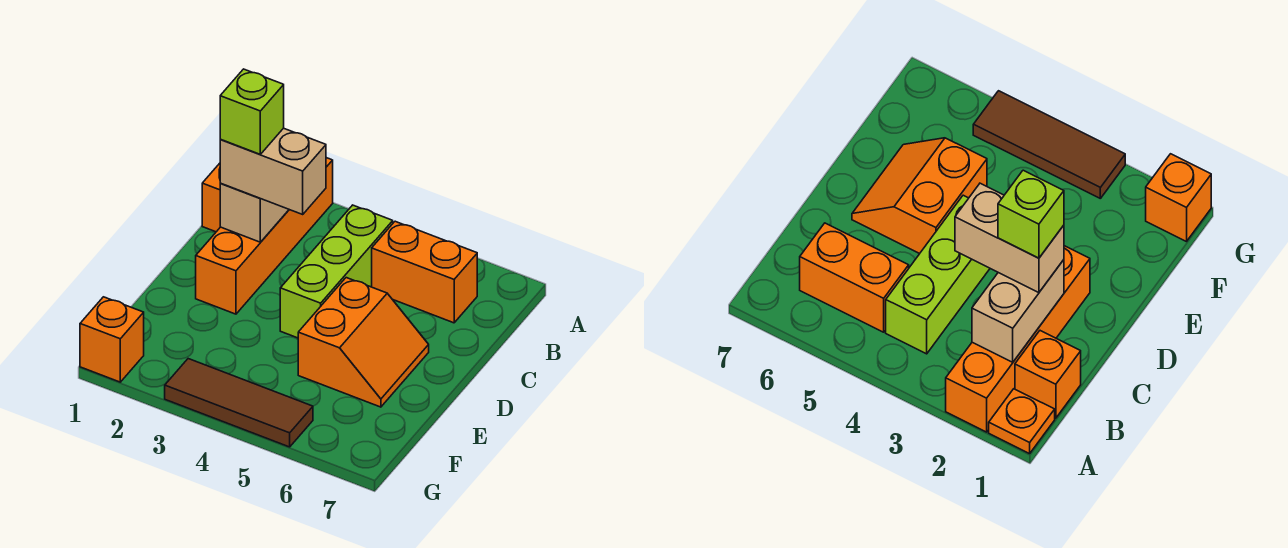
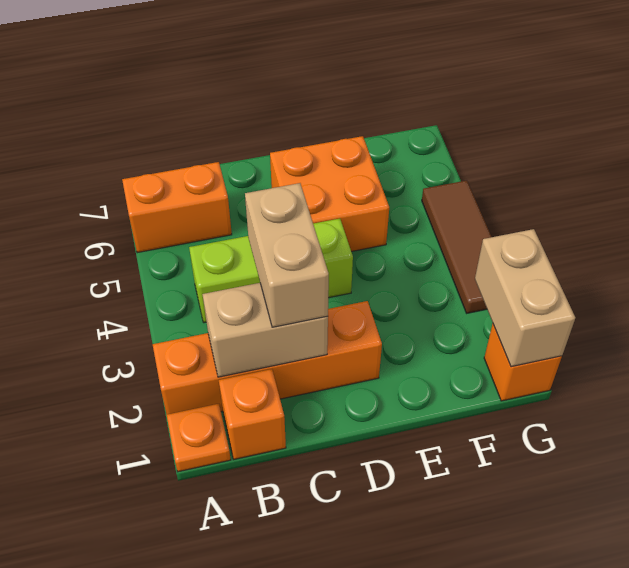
orange brick B5:B6 level 1 -> orange brick A6:B6 level 1
lime brick C2 level 4 -> none
orange slope D5:E6 level 1 top 5 -> orange brick D5:E6 level 1
none -> tan brick G1:G2 level 2

